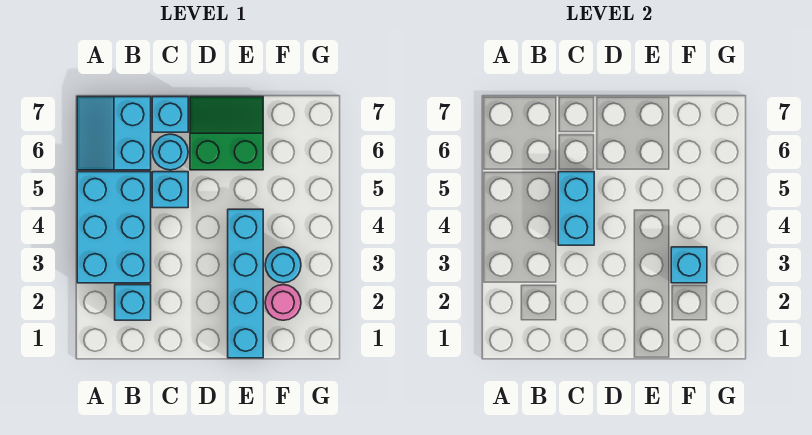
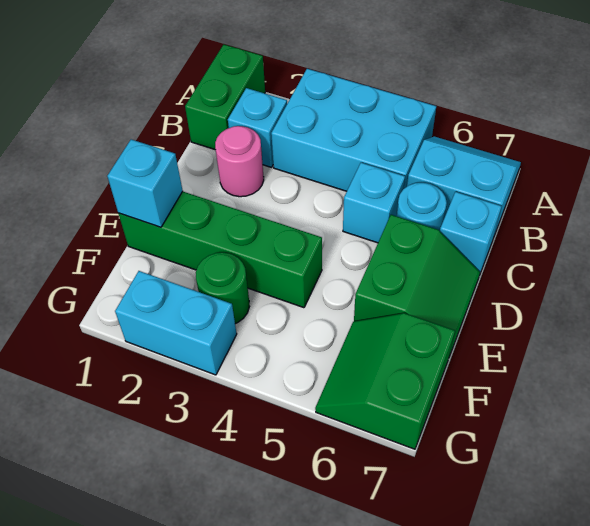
none -> green brick A1:B1 level 1
cyan brick C4:C5 level 2 -> cyan brick G2:G3 level 1
cyan brick E1:E4 level 1 -> green brick E1:E4 level 1
pink round brick F2 level 1 -> pink round brick C2 level 1
cyan round brick F3 level 1 -> green round brick F3 level 1
cyan brick F3 level 2 -> cyan brick E1 level 2
none -> green slope F6:G7 level 1 top 7

